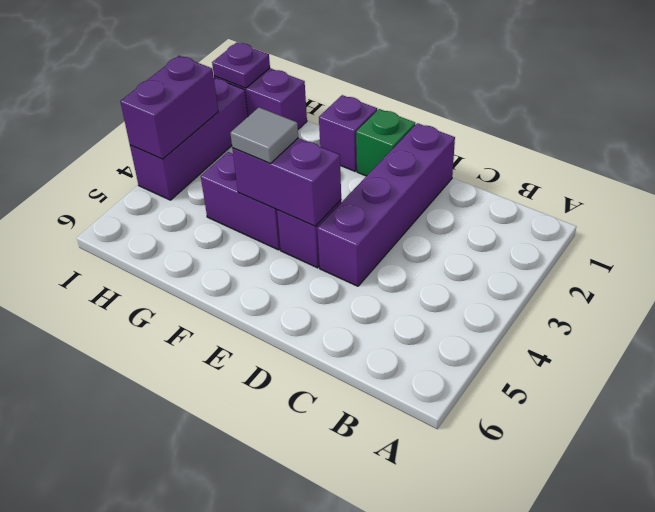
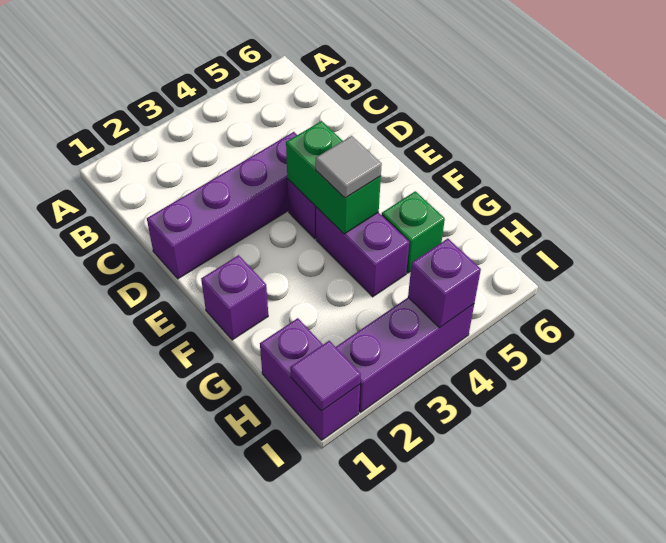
green brick E1 level 1 -> green brick G5 level 1
purple brick E4:F4 level 2 -> green brick E4:F4 level 2
purple plate I1 level 2 -> purple tile I1 level 2
purple brick I3:I4 level 2 -> purple brick I4 level 2

